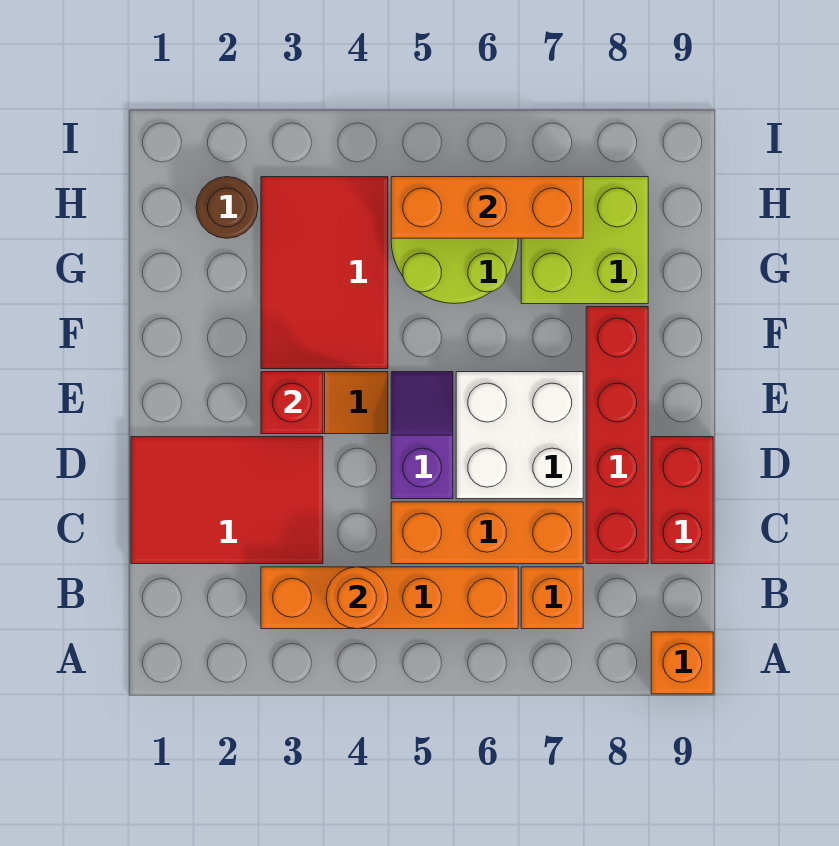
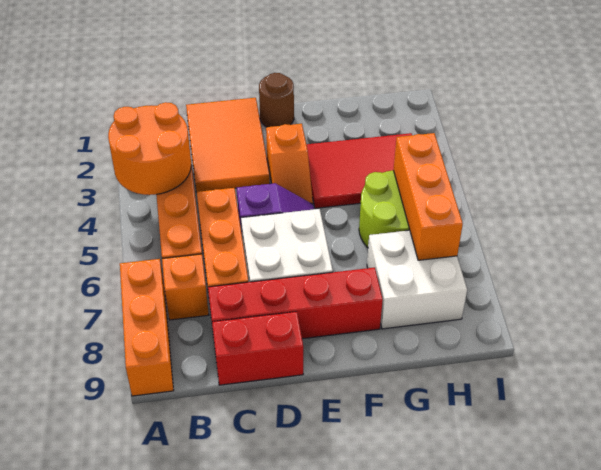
orange brick A9 level 1 -> orange brick A7:A9 level 1
orange round brick B4 level 2 -> orange round brick A3:B4 level 2
red tile C1:D3 level 1 -> orange tile C1:D3 level 1
red brick E3 level 2 -> none
lime brick G7:H8 level 1 -> white brick G7:H8 level 1
brown round brick H2 level 1 -> brown round brick E1 level 1

